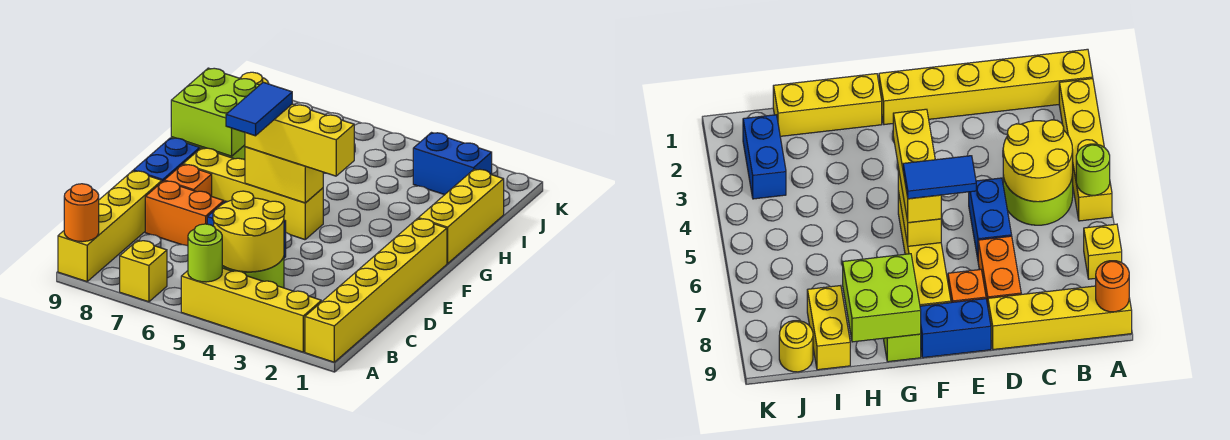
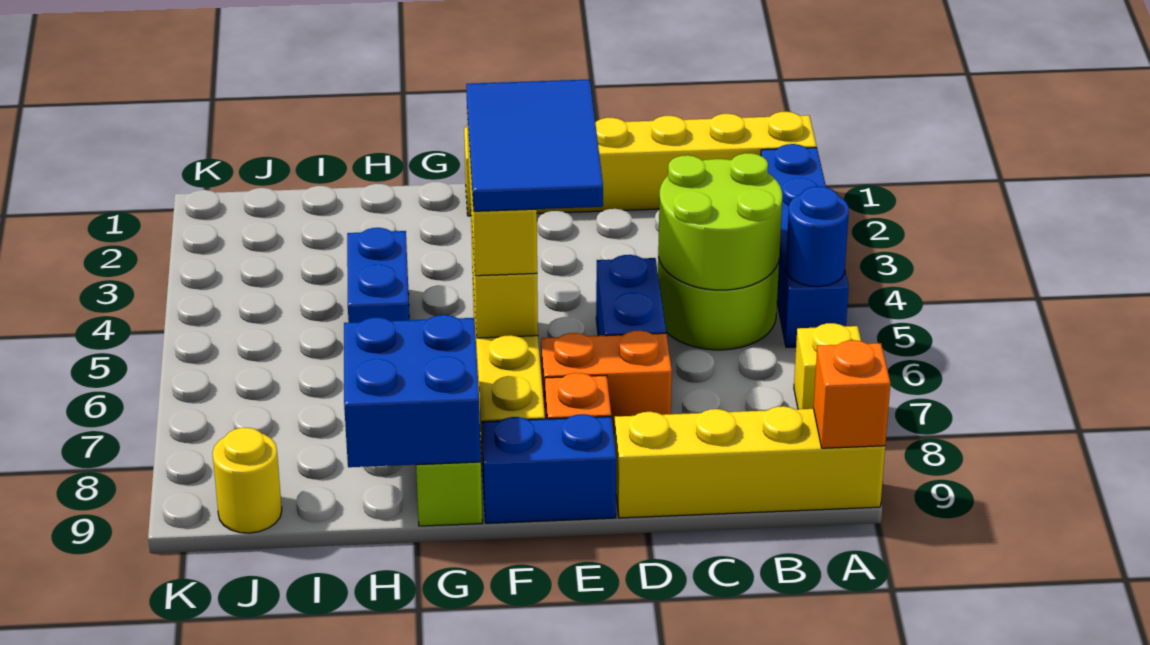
yellow brick A2:A5 level 1 -> blue brick A2:A5 level 1
lime round brick A5 level 2 -> blue round brick A5 level 2
orange round brick A9 level 2 -> orange brick A9 level 2
yellow round brick B4:C5 level 2 -> lime round brick B4:C5 level 2
orange brick D7:D8 level 1 -> orange brick D7:E7 level 1
blue tile E6:F6 level 4 -> blue tile E4:F6 level 4
yellow brick G1:I1 level 1 -> none
lime brick G8:H9 level 2 -> blue brick G8:H9 level 2
yellow brick I8:I9 level 1 -> none
blue brick J2:J3 level 1 -> blue brick H4:H5 level 1

